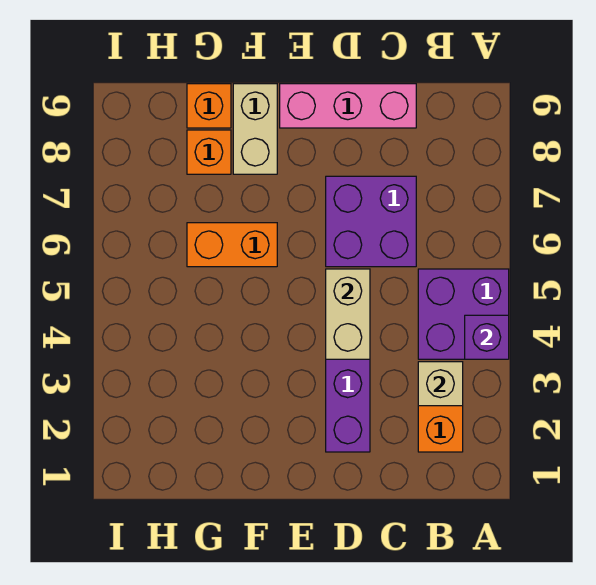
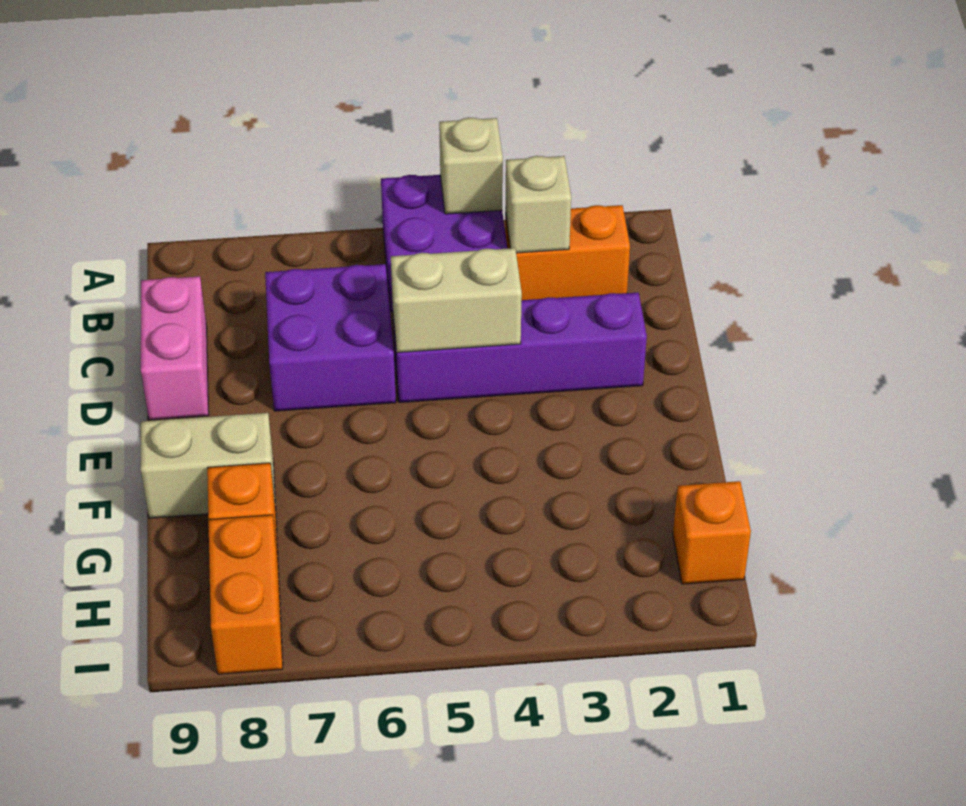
purple brick A4 level 2 -> tan brick A4 level 2
pink brick C9:E9 level 1 -> pink brick C9:D9 level 1
orange brick F6:G6 level 1 -> orange brick H8:I8 level 1
orange brick G9 level 1 -> orange brick H1 level 1

